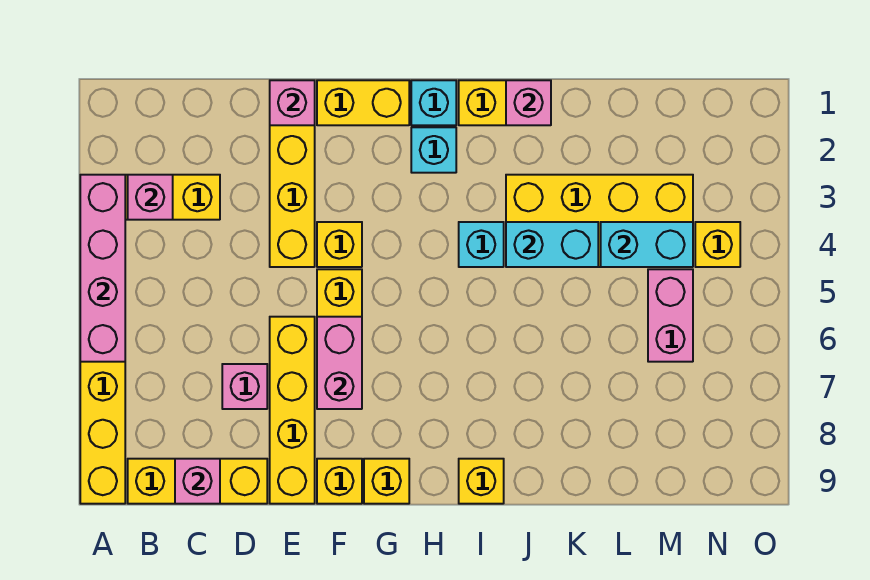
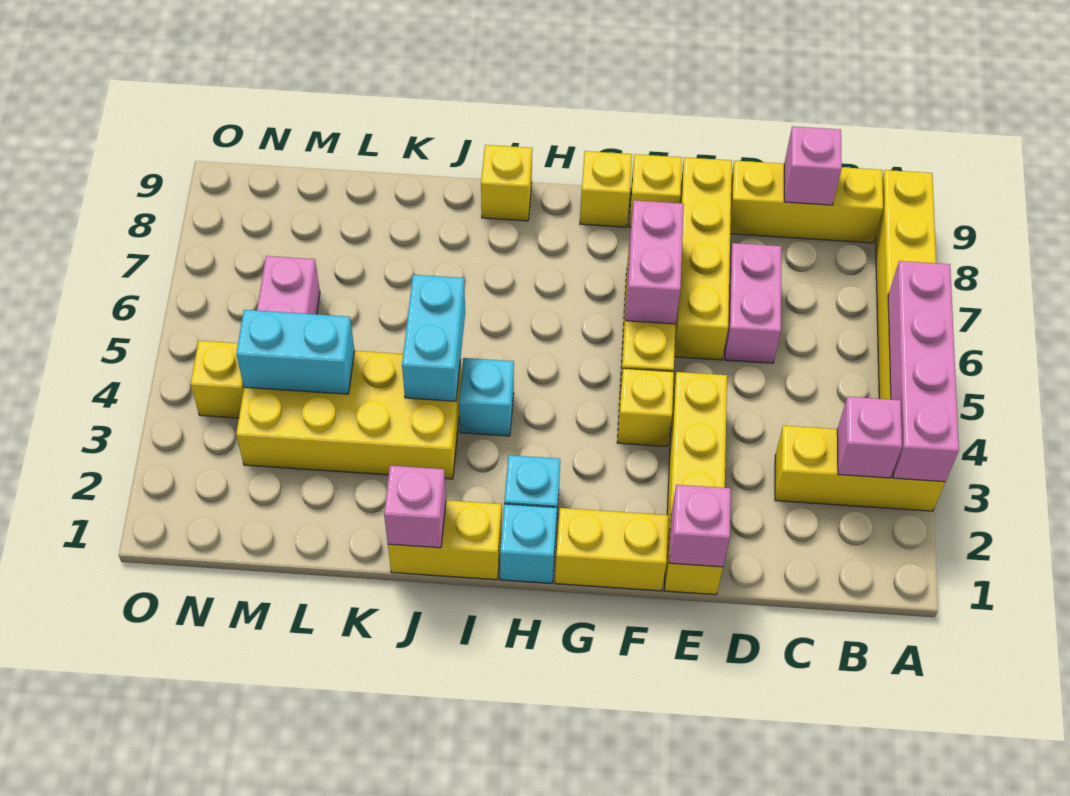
pink brick D7 level 1 -> pink brick D6:D7 level 1
cyan brick J4:K4 level 2 -> cyan brick J4:J5 level 2

